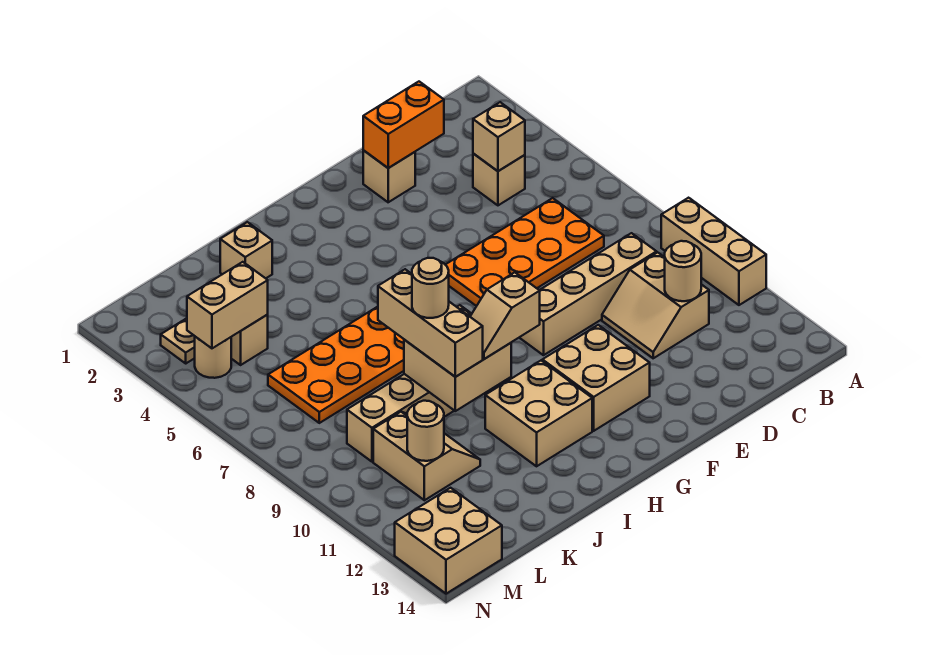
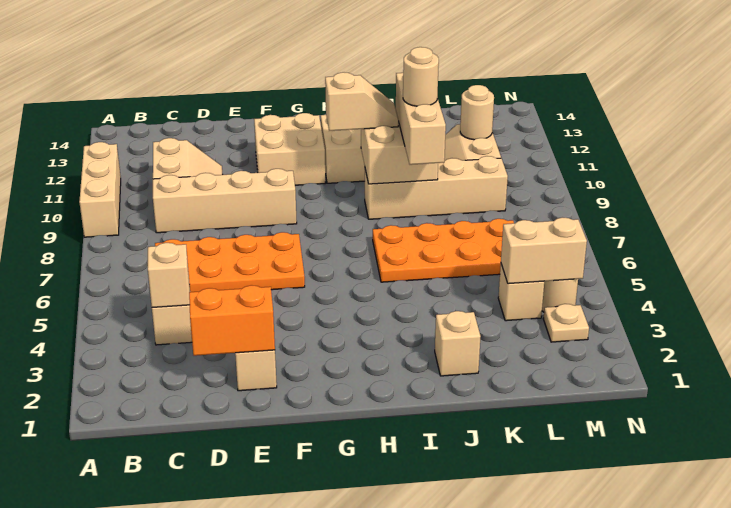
tan round brick C11 level 2 -> none
tan brick M13:N14 level 1 -> none

